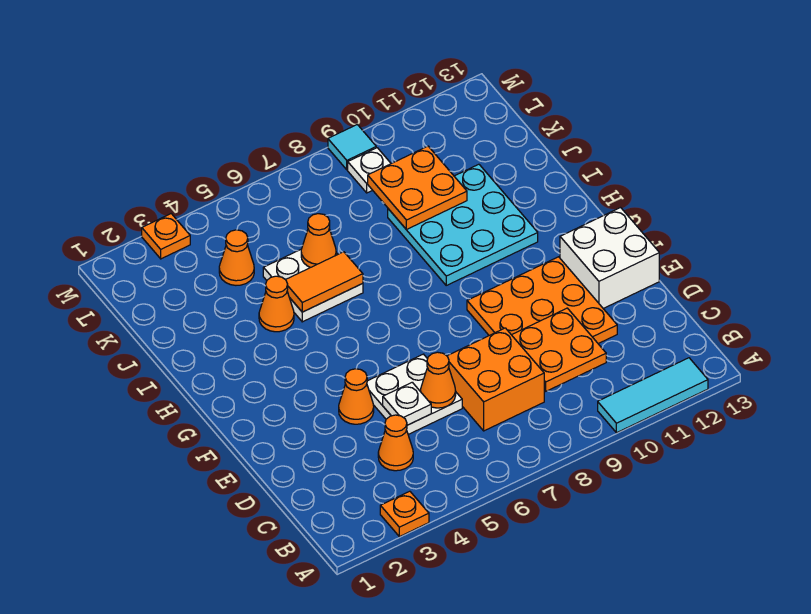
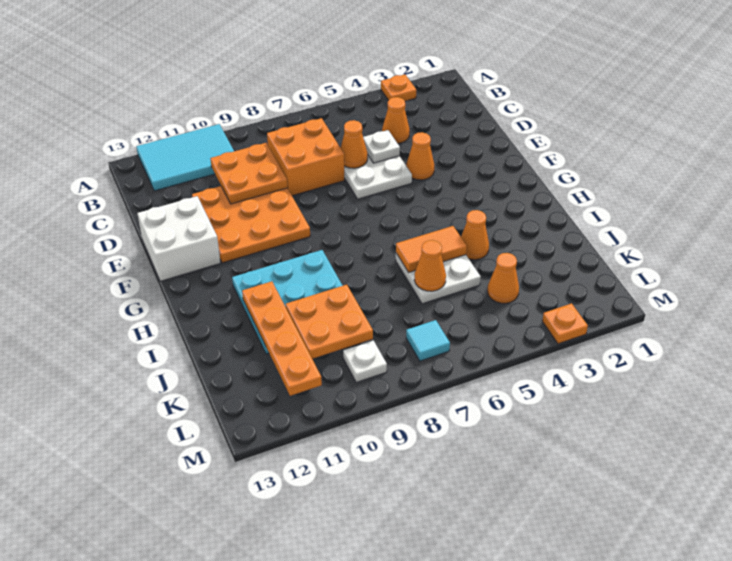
cyan tile A10:A12 level 1 -> cyan tile A10:B12 level 1
none -> orange plate I11:L11 level 2
cyan tile M9 level 1 -> cyan tile L7 level 1

